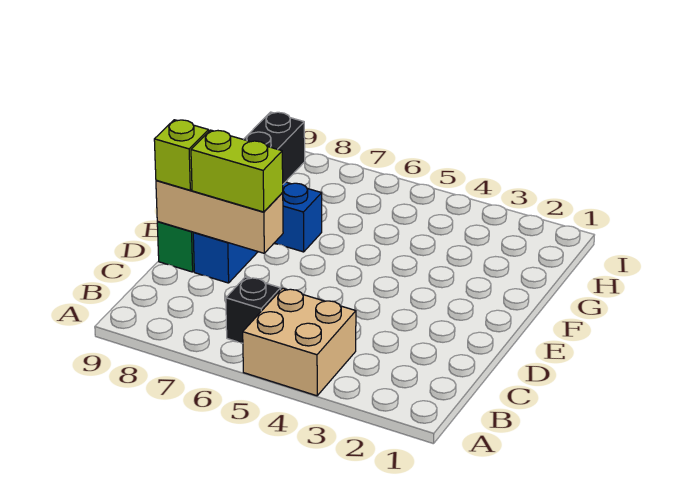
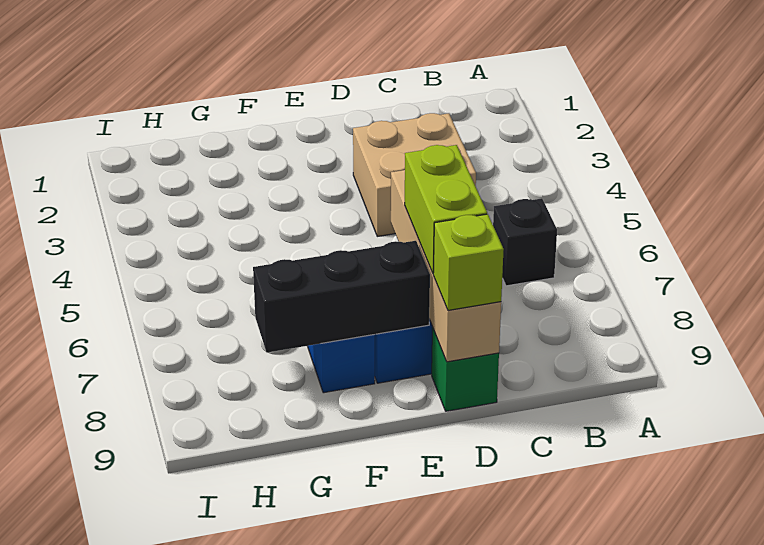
tan brick A4:B5 level 1 -> tan brick C3:D4 level 1
tan brick D7:D9 level 2 -> tan brick D6:D9 level 2

